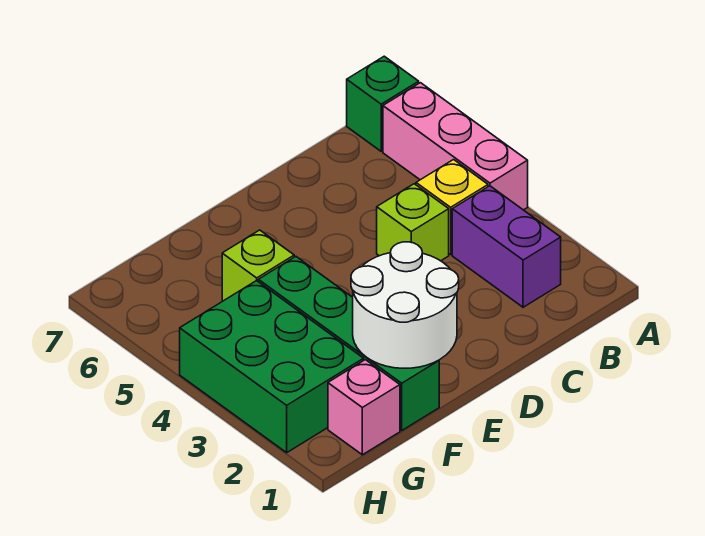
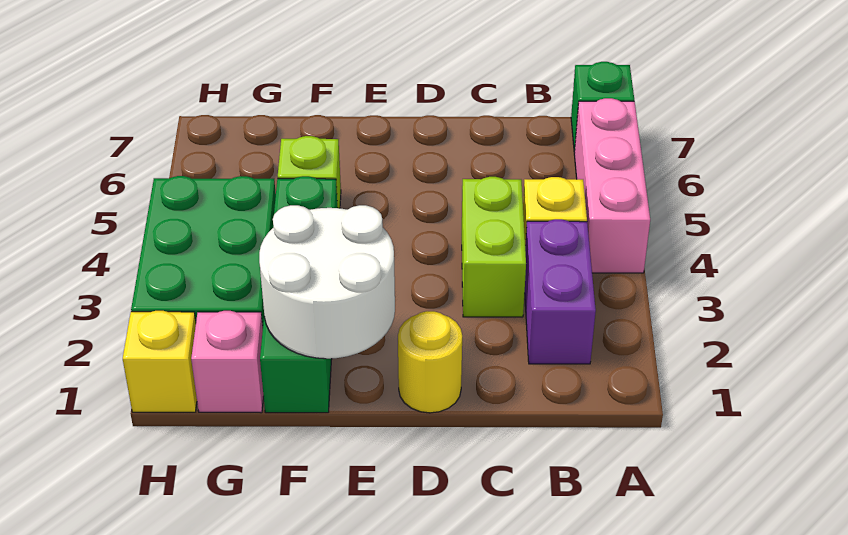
lime brick C4 level 1 -> lime brick C3:C4 level 1
none -> yellow round brick D1 level 1
none -> yellow brick H1 level 1

